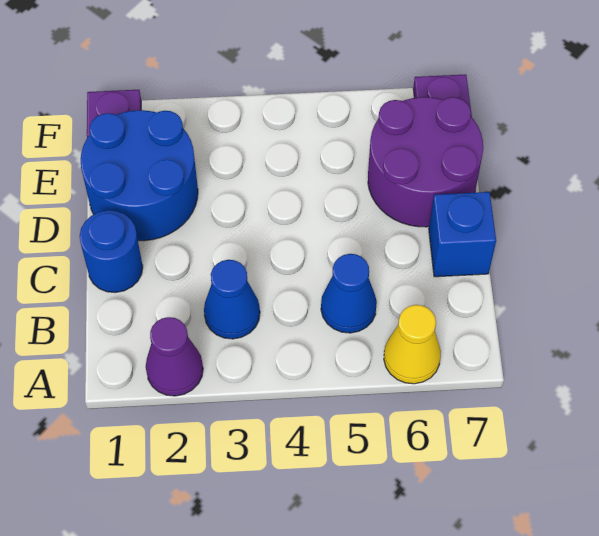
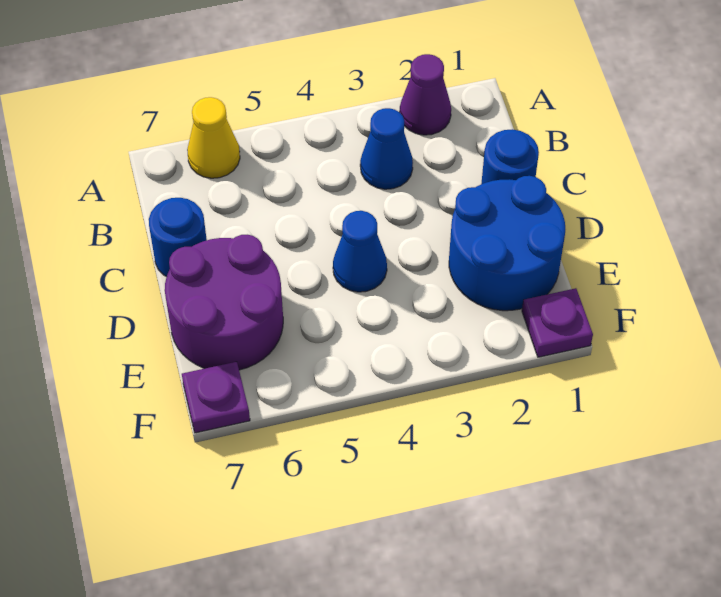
blue cone B5 level 1 -> blue cone D4 level 1
blue brick C7 level 1 -> blue round brick C7 level 1

